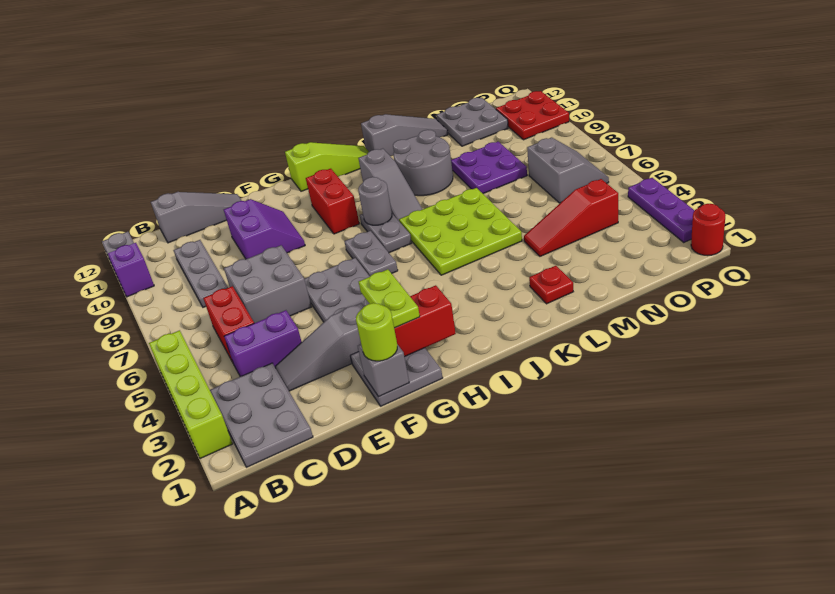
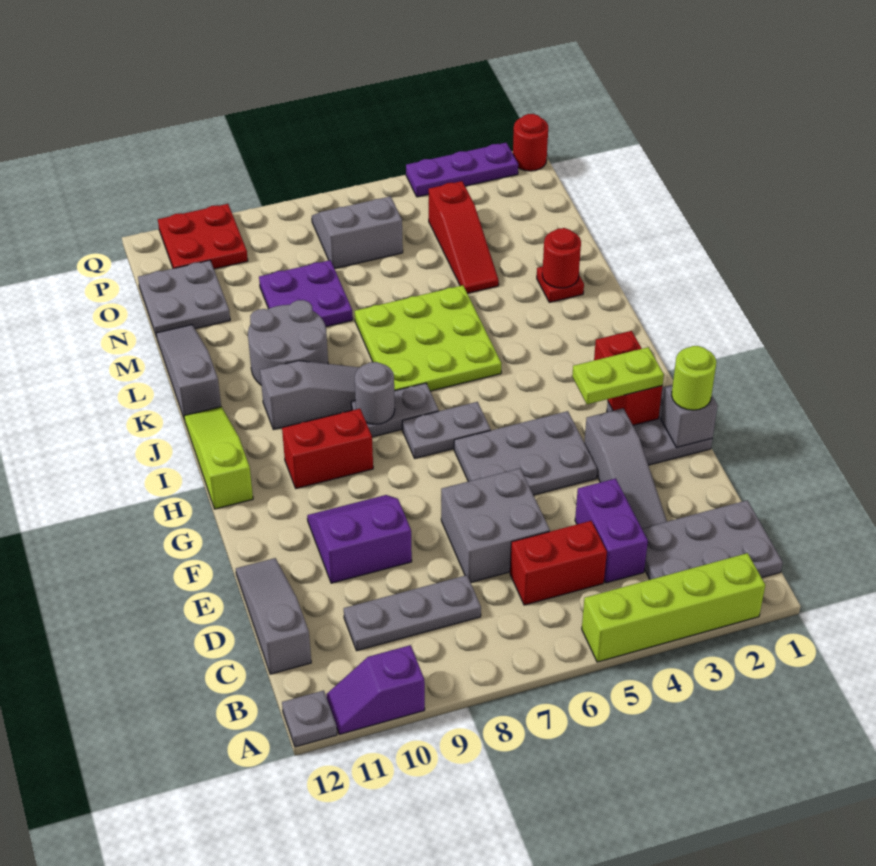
none -> red round brick L2 level 2

